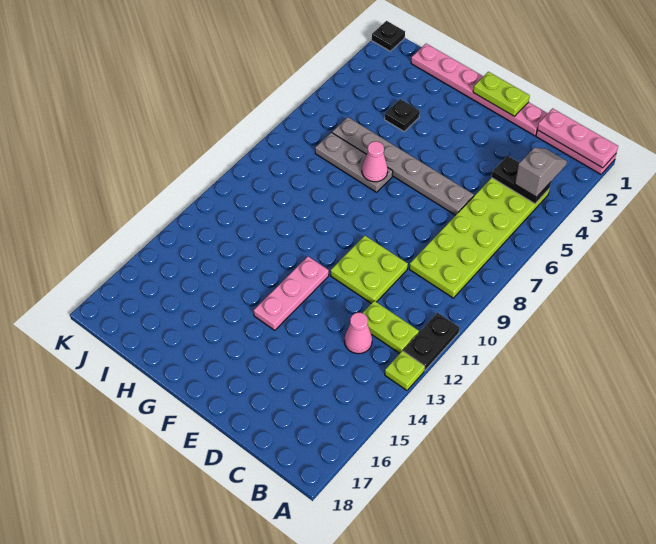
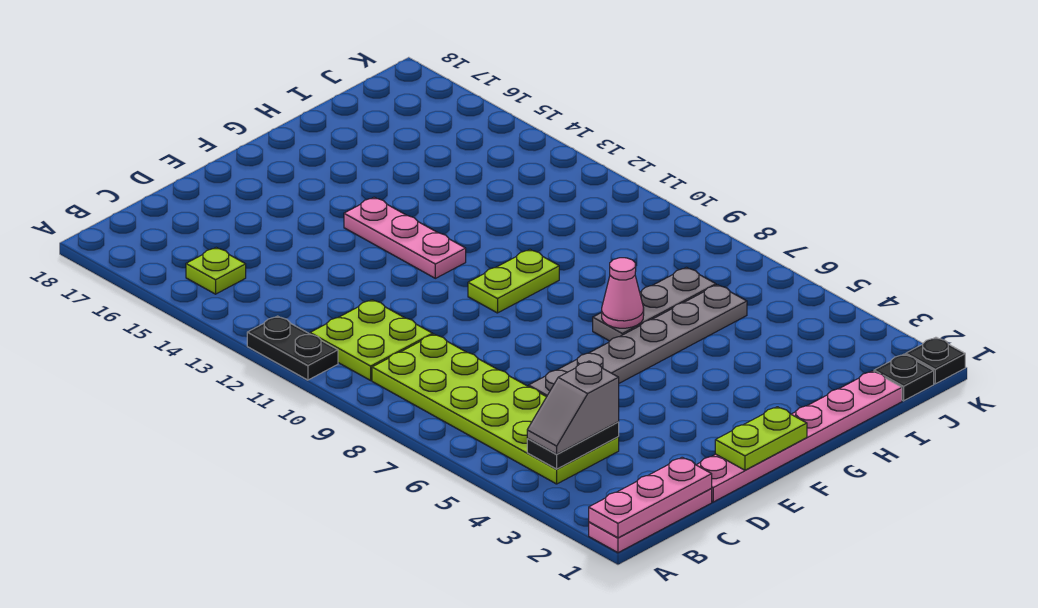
lime plate A13 level 1 -> lime plate B15 level 1
grey slope B3:B4 level 3 top 4 -> grey slope B4:C4 level 3 top C
lime plate B12:C12 level 1 -> lime plate F10:G10 level 1
pink cone C13 level 1 -> none
lime plate D10:E11 level 1 -> lime plate B10:C11 level 1
black plate H4 level 1 -> black plate J1 level 1

